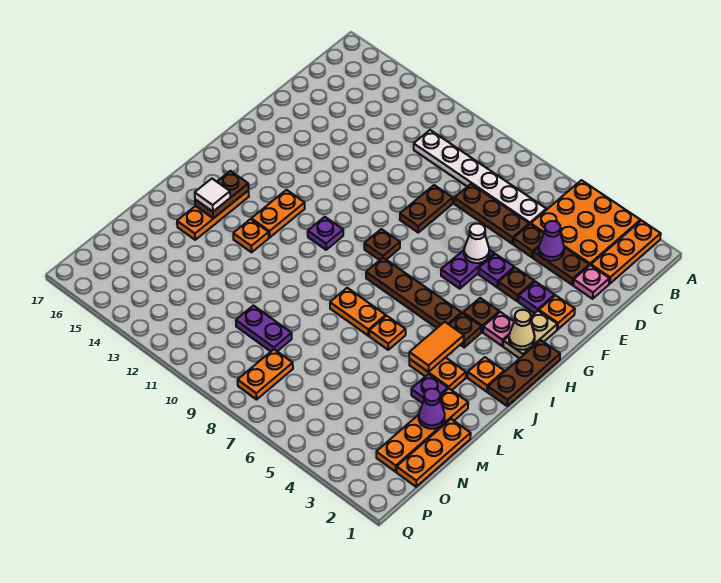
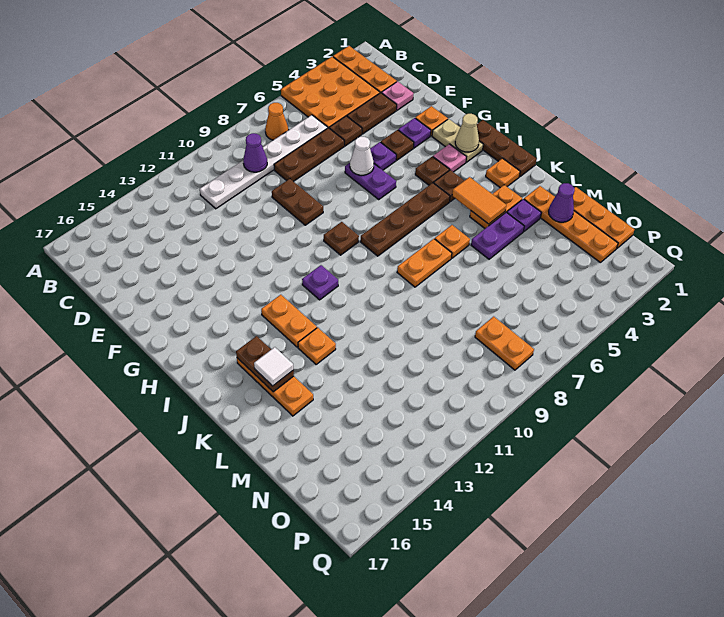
none -> orange cone B7 level 1
purple cone D4 level 2 -> purple cone C9 level 2
purple plate N9:N10 level 1 -> purple plate L4:L5 level 1

